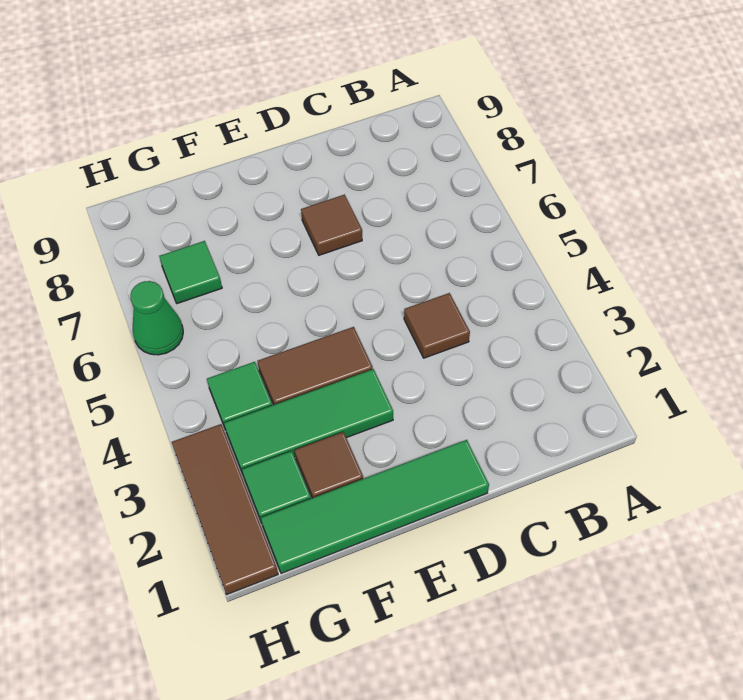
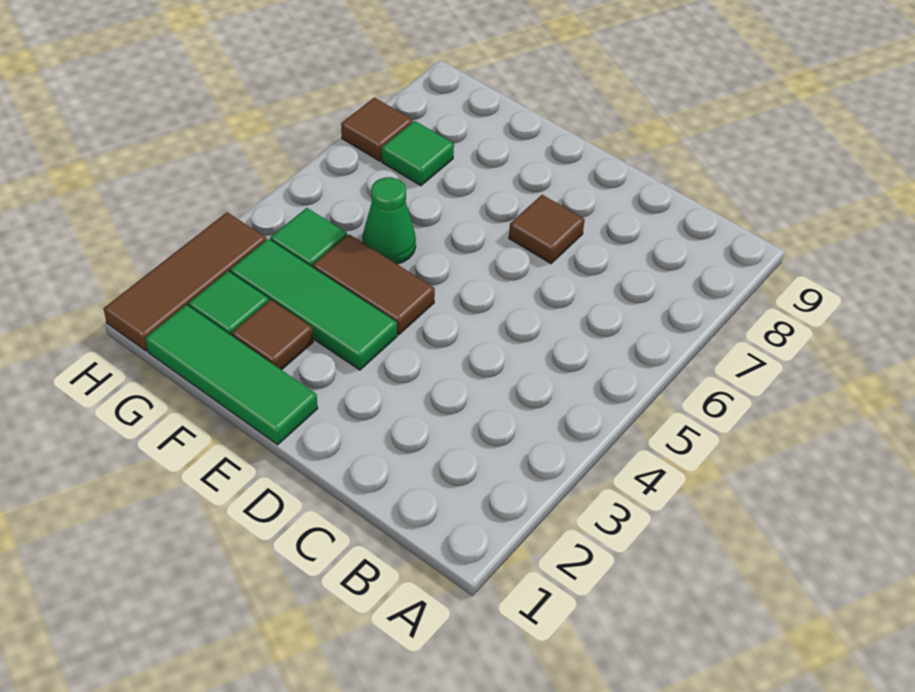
brown tile C4 level 1 -> brown tile H7 level 1
green tile D1:G1 level 1 -> green tile E1:G1 level 1
green cone H6 level 1 -> green cone F5 level 1

